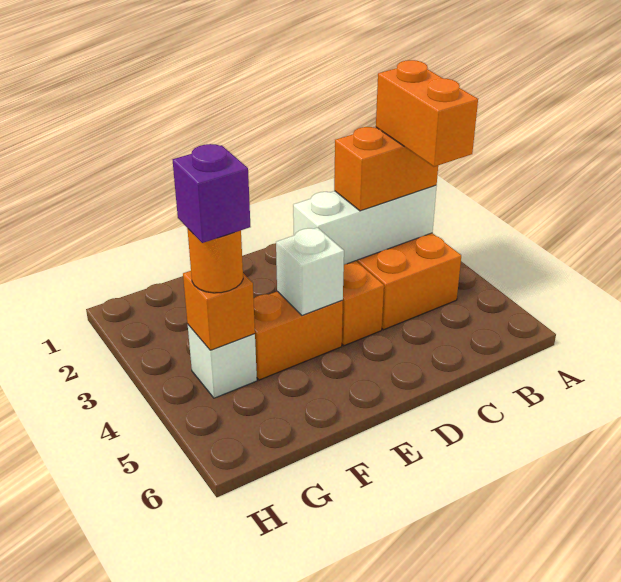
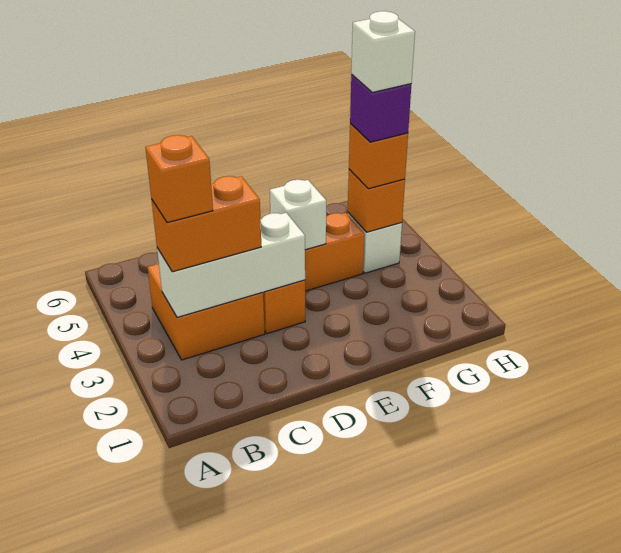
orange brick B3:B4 level 4 -> orange brick B3 level 4
orange round brick G4 level 3 -> orange brick G4 level 3
none -> white brick G4 level 5

